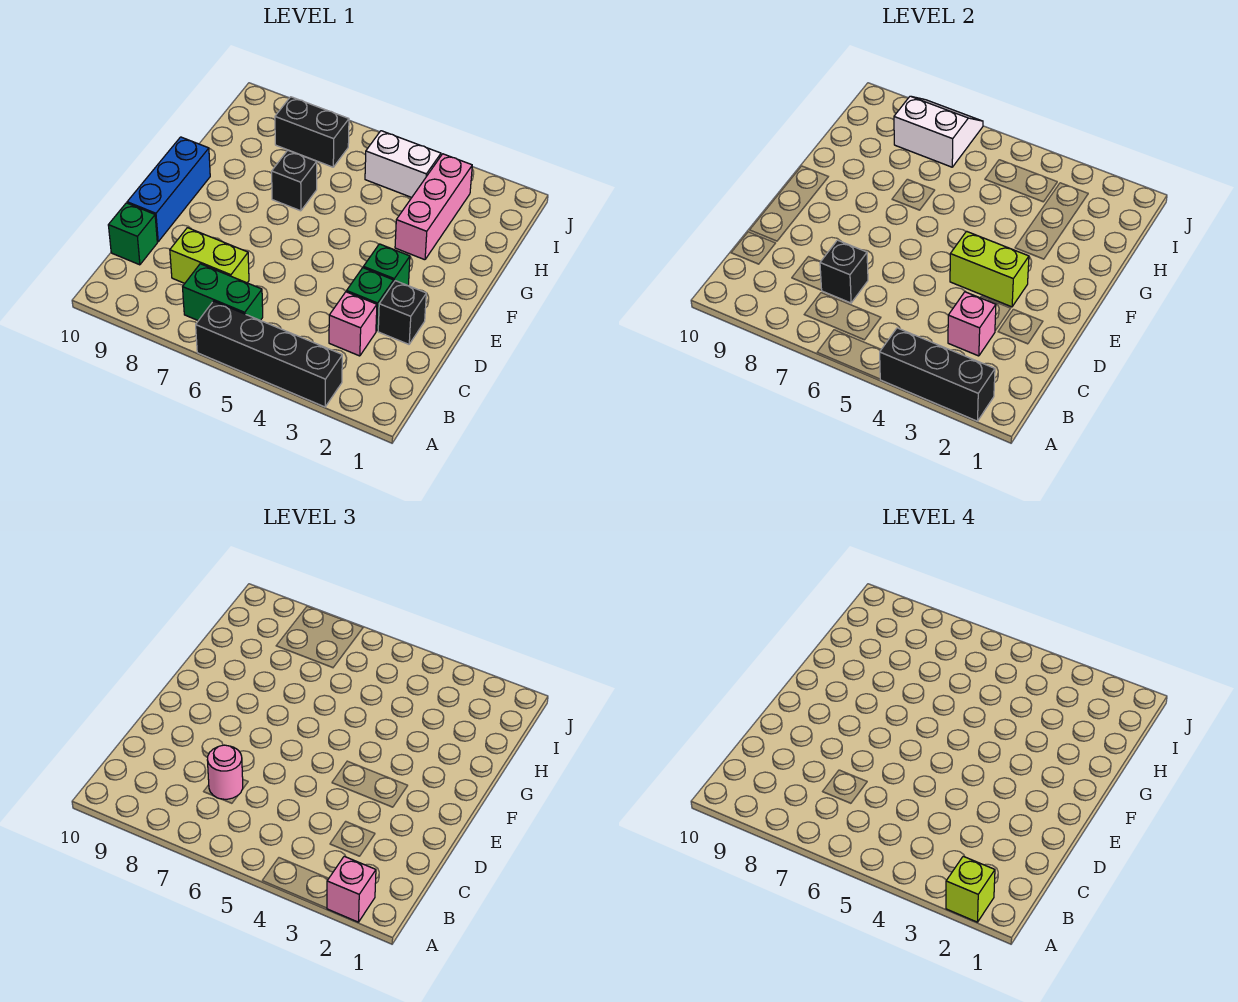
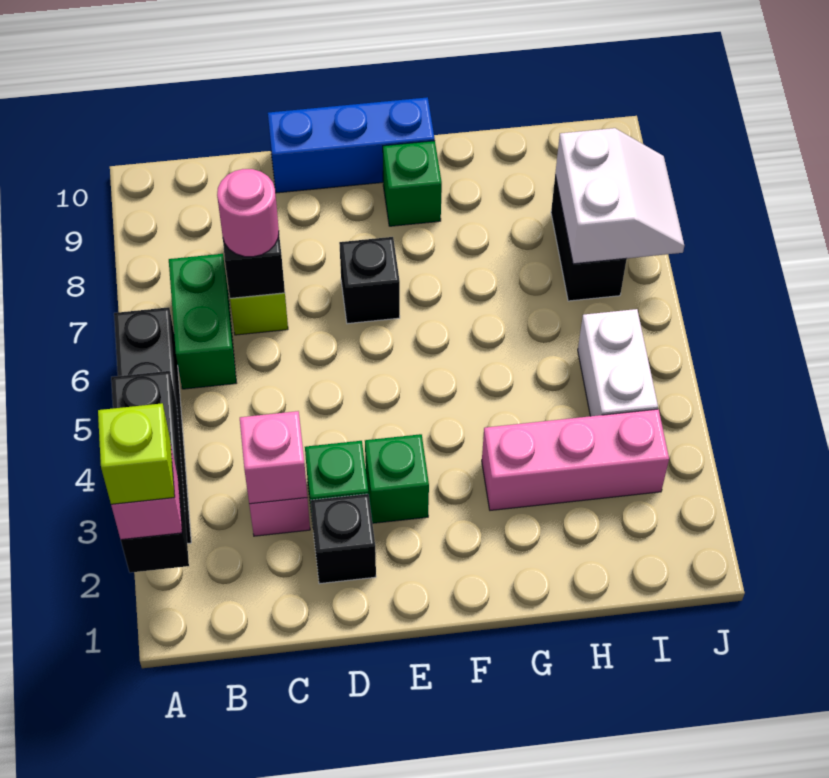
green brick C10 level 1 -> green brick F9 level 1
lime brick E3:E4 level 2 -> none
black brick G7 level 1 -> black brick E7 level 1

